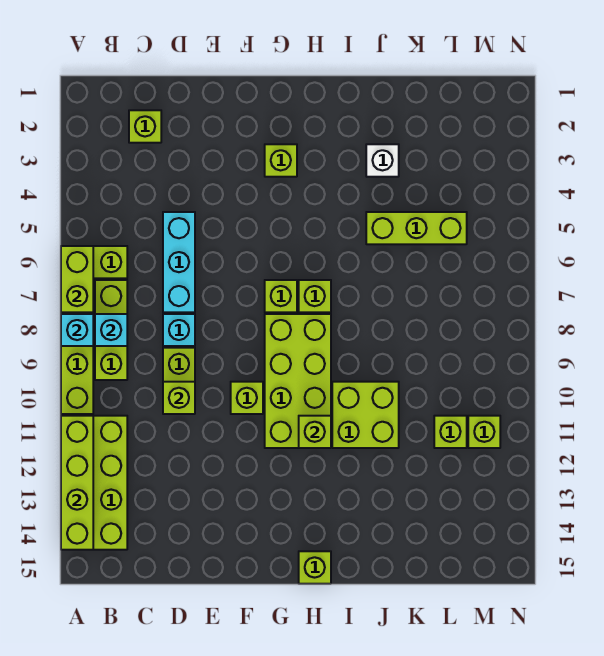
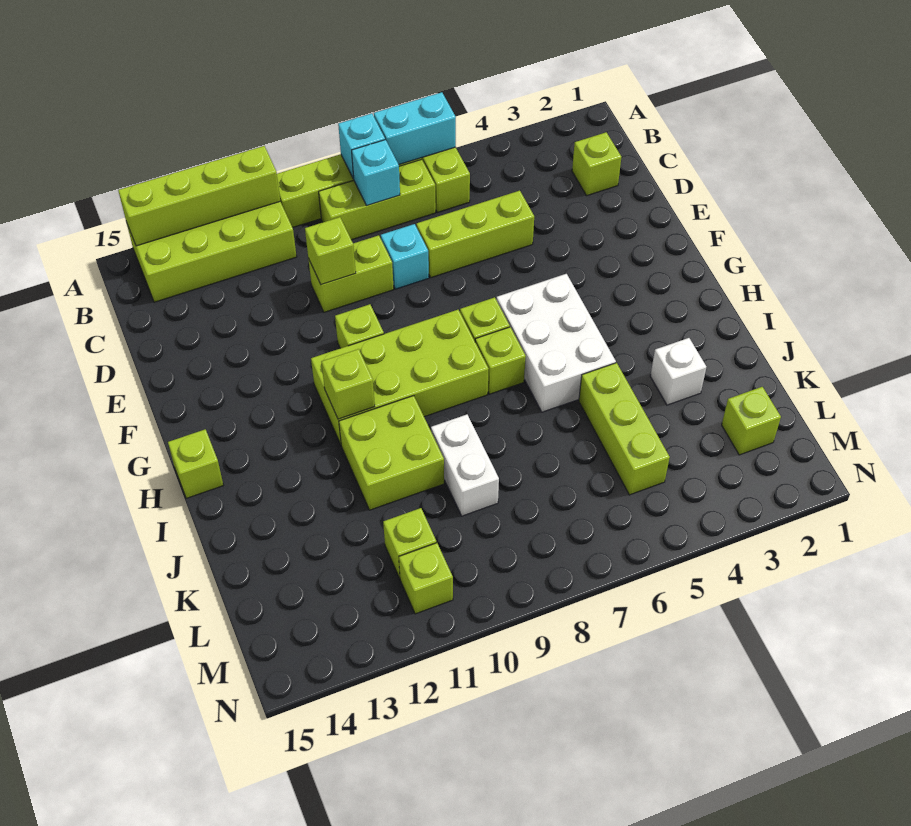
lime brick A6:A7 level 2 -> cyan brick A6:A7 level 2
cyan brick D5:D7 level 1 -> lime brick D5:D7 level 1
lime brick G3 level 1 -> lime brick L2 level 1
none -> white brick G5:I6 level 1
none -> white brick J9:K9 level 1

